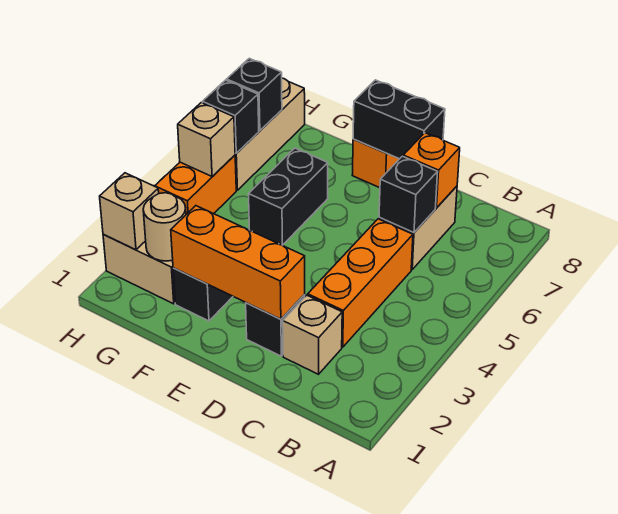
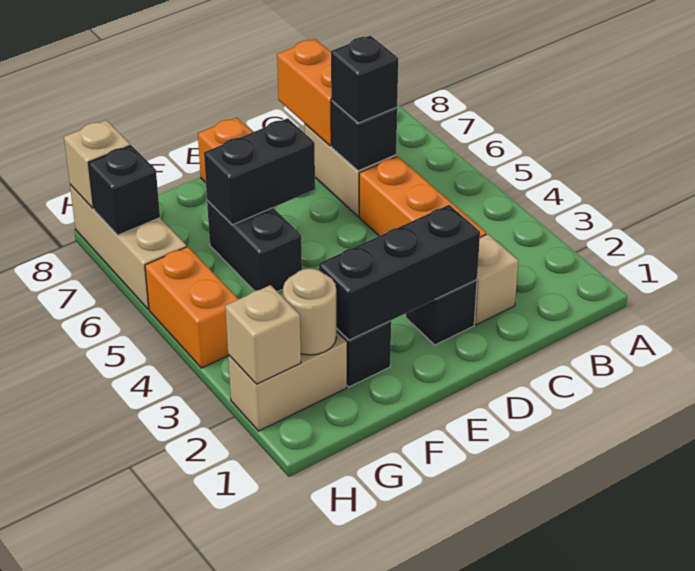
orange brick C7 level 2 -> orange brick C7:C8 level 2
orange brick D2:F2 level 2 -> black brick D2:F2 level 2
black brick D8:E8 level 2 -> black brick E6:F6 level 2
tan brick H5 level 2 -> tan brick H8 level 2
black brick H6 level 2 -> black brick C6 level 3

